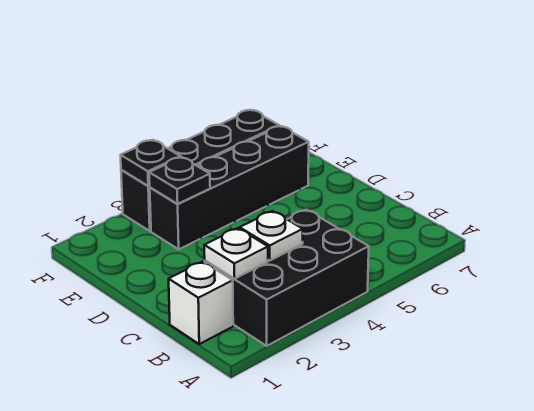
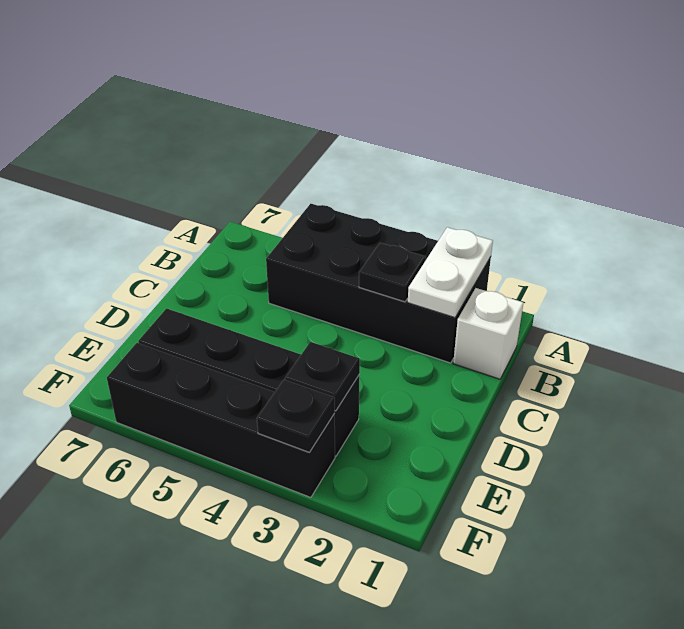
black brick A2:B4 level 1 -> black brick A2:B5 level 1
white plate B2 level 2 -> white plate A2:B2 level 2
white plate B3 level 2 -> black plate B3 level 2

